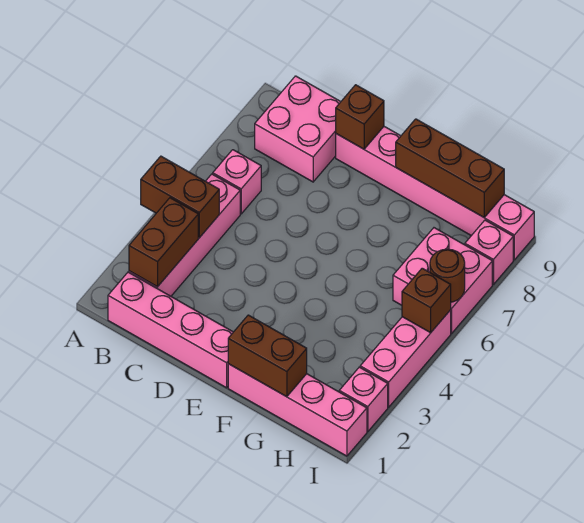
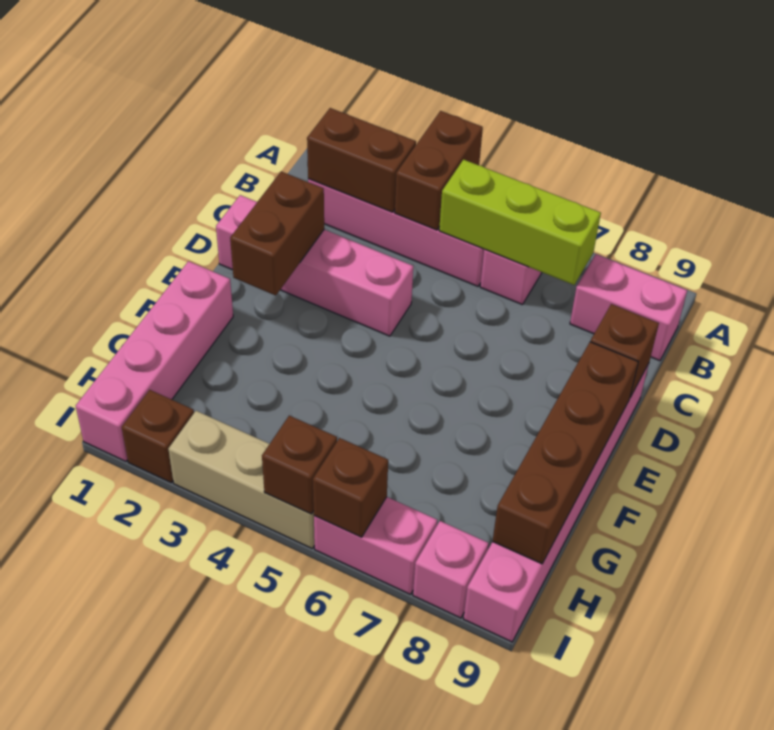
pink brick B1:E1 level 1 -> pink brick D1:D4 level 1
none -> lime brick B5:B7 level 2
pink brick B8:C9 level 1 -> pink brick B8:B9 level 1
brown brick F1:G1 level 2 -> brown brick D2:E2 level 2
brown brick F9:H9 level 2 -> brown brick E9:H9 level 2
pink brick H6:I7 level 1 -> pink brick I6:I7 level 1
pink brick I2 level 1 -> brown brick I2 level 1
pink brick I3:I5 level 1 -> tan brick I3:I5 level 1
brown round brick I6 level 2 -> brown brick I6 level 2

